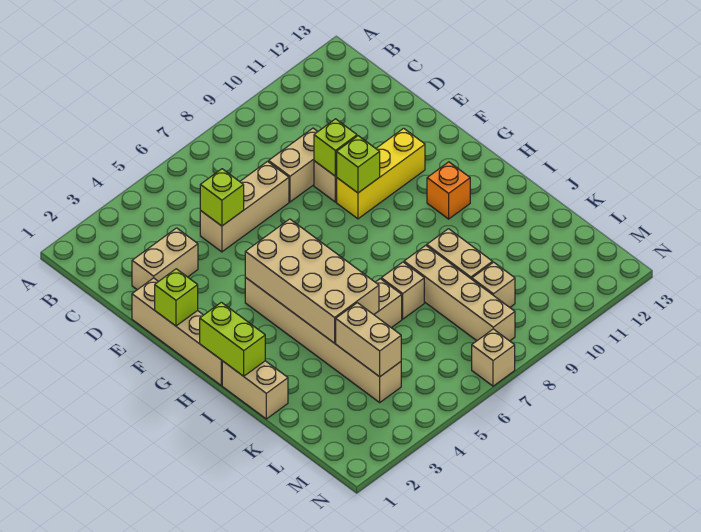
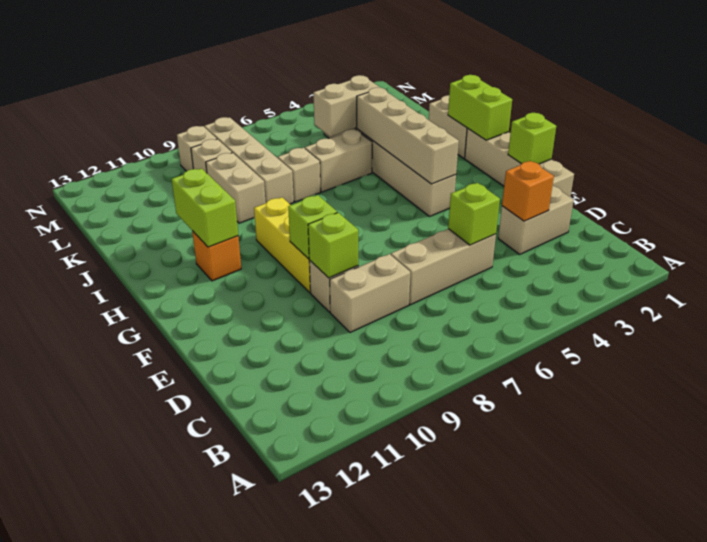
none -> orange brick D3 level 2
yellow brick F9:F11 level 1 -> yellow brick F9:H9 level 1
tan brick G4:J5 level 2 -> tan brick G4:J4 level 2
none -> lime brick H11:I11 level 2
tan brick K4:L4 level 2 -> tan brick K4:K5 level 2
tan brick N7 level 1 -> tan brick M9 level 1

